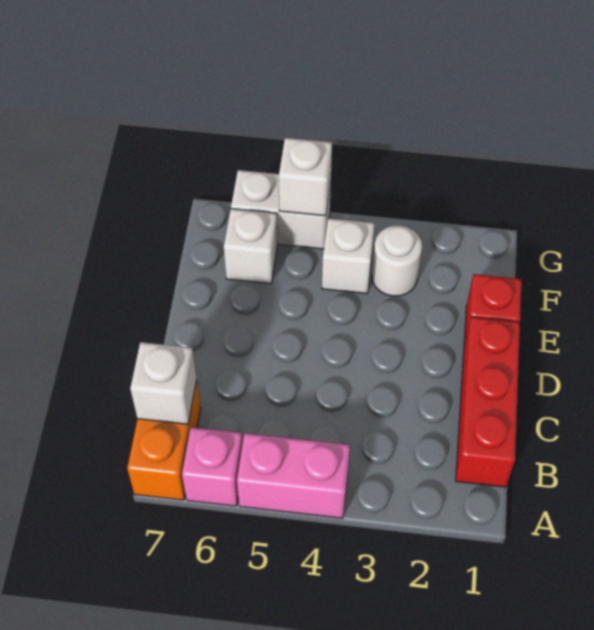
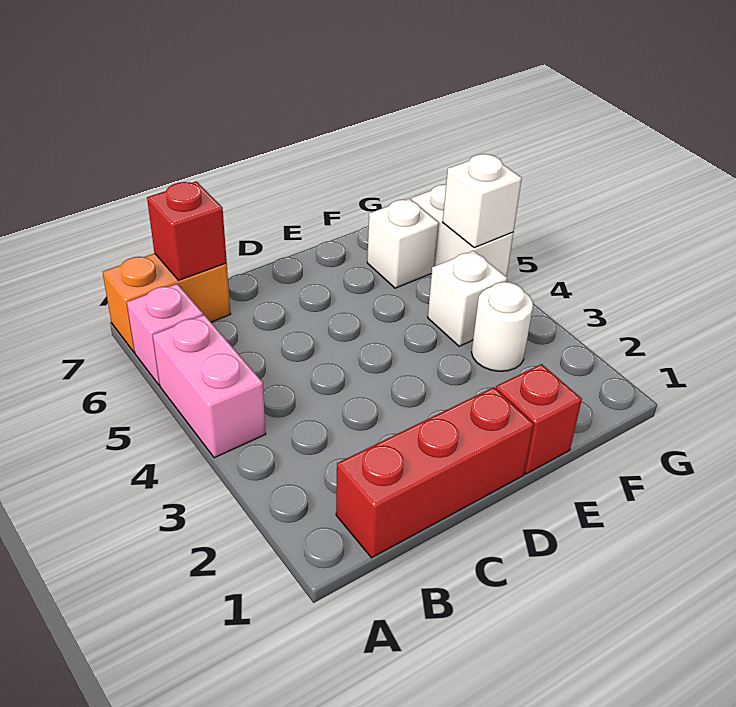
white brick B7 level 2 -> red brick B7 level 2

